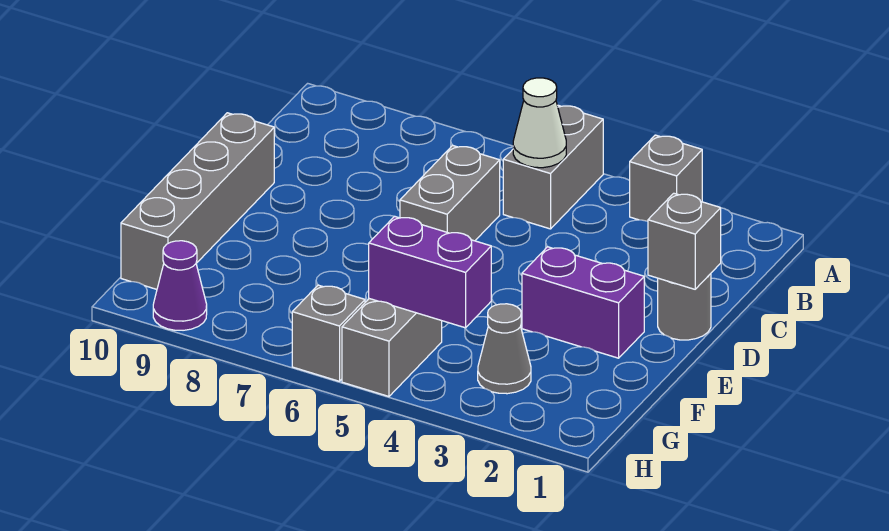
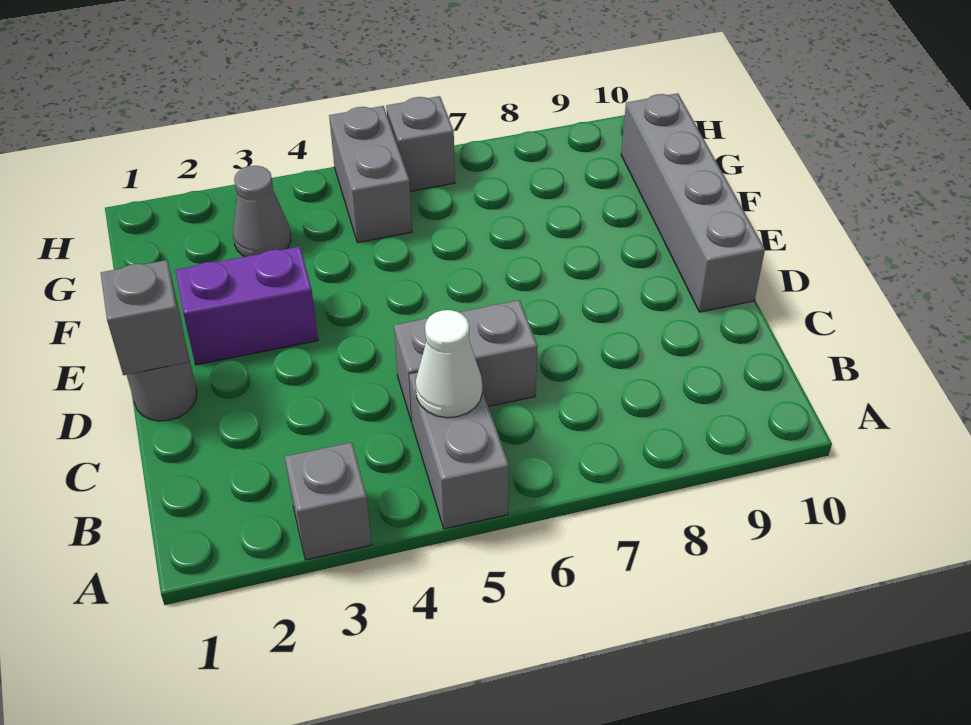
grey brick C6:D6 level 1 -> grey brick C5:C6 level 1
purple brick G4:G5 level 2 -> none
purple cone H9 level 1 -> none

